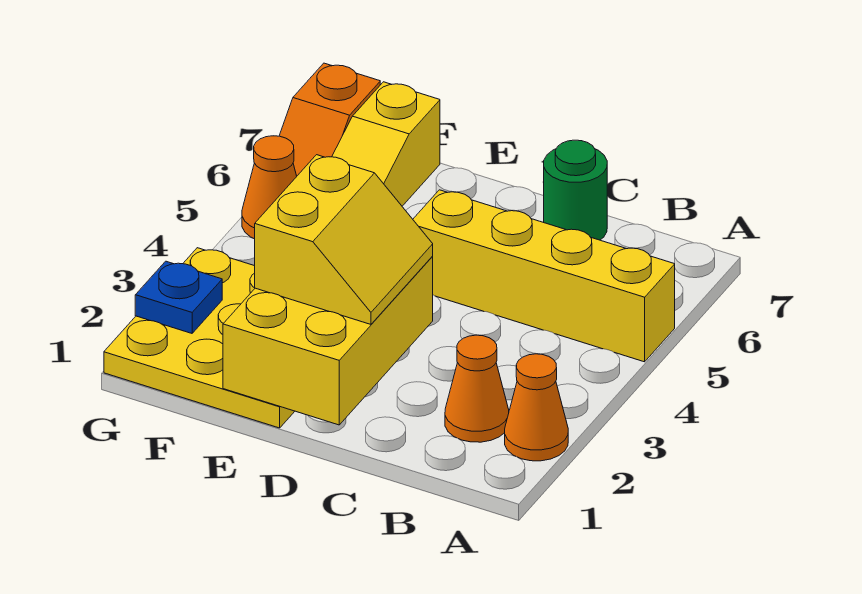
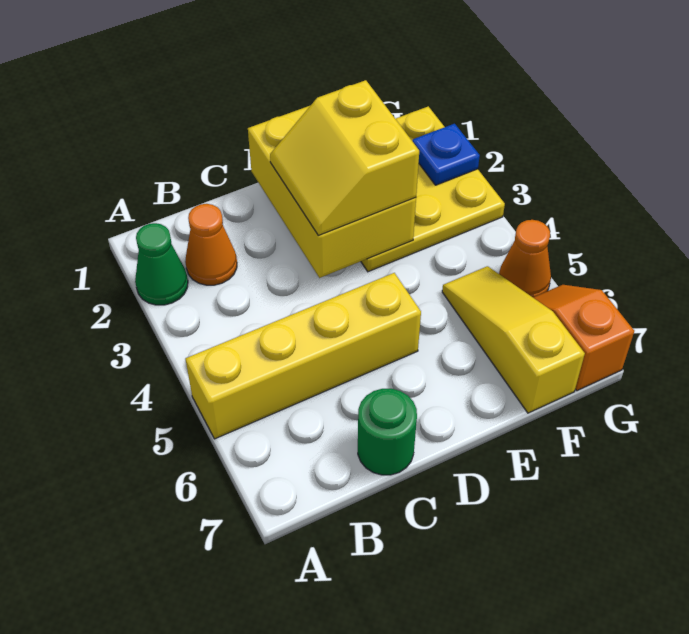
orange cone A2 level 1 -> green cone A2 level 1

